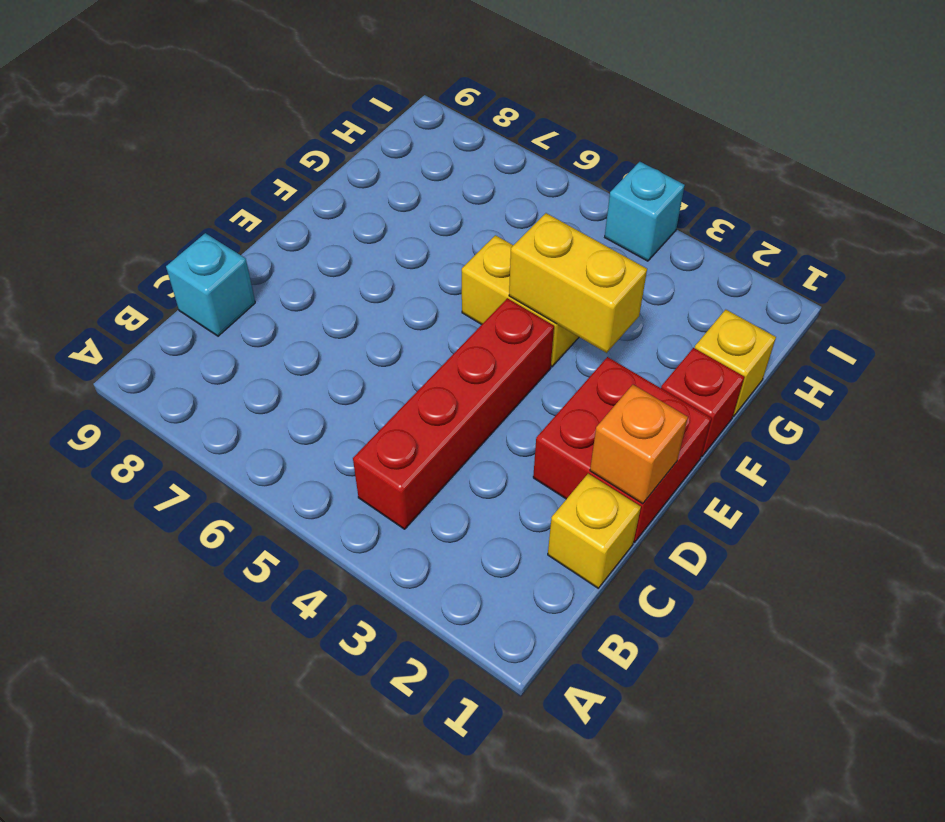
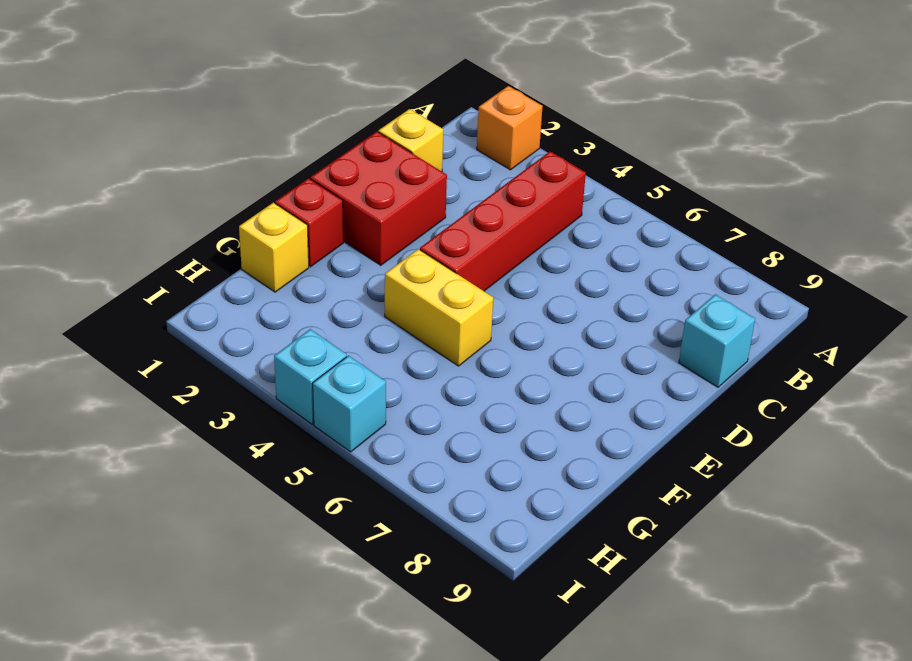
orange brick D1 level 2 -> orange brick A2 level 1
yellow brick F3:F4 level 2 -> none
none -> cyan brick I5 level 1

